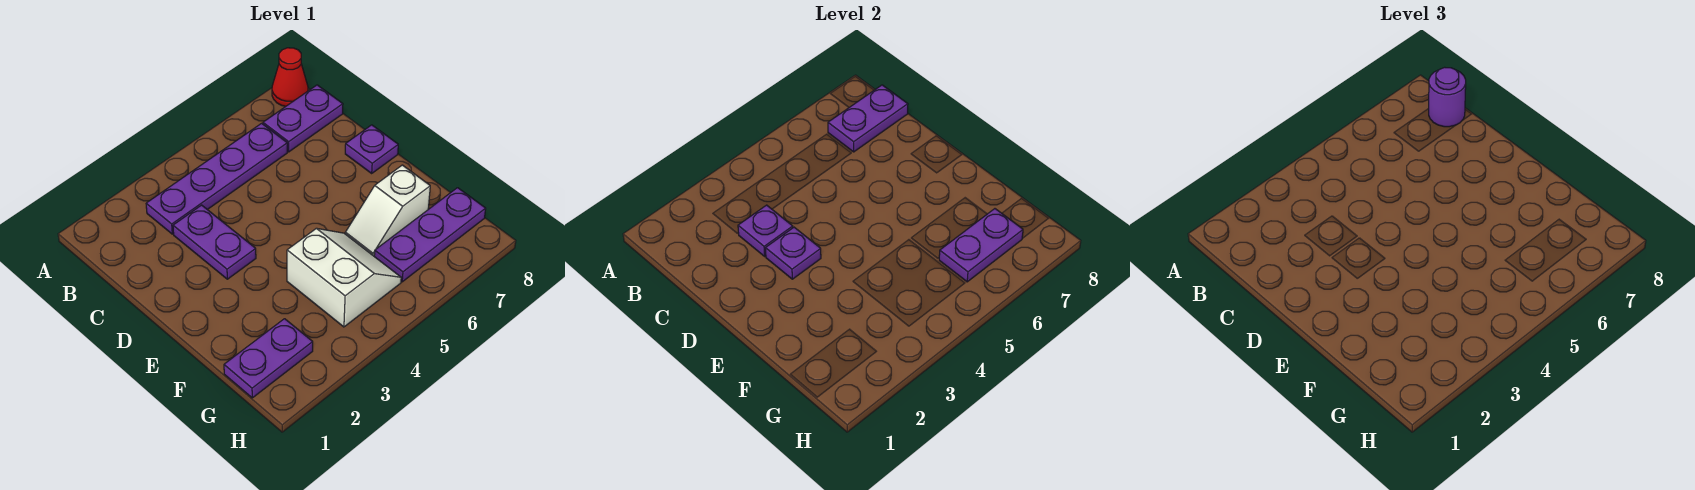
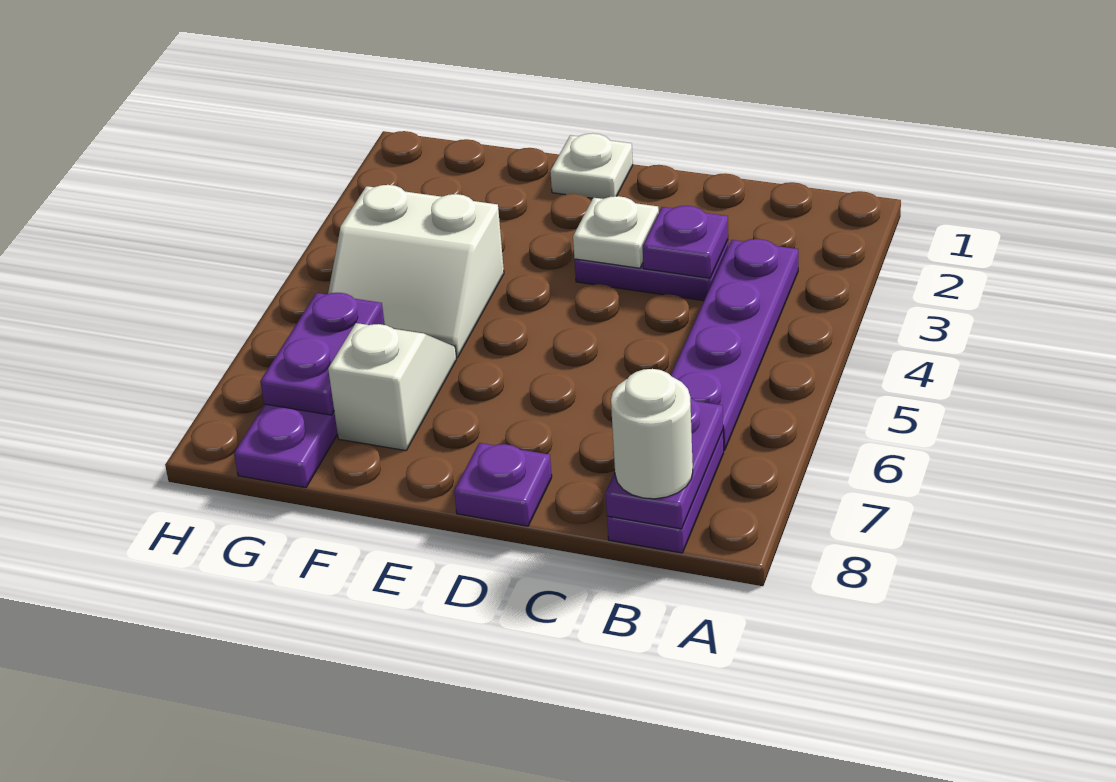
red cone A8 level 1 -> none
purple round brick B8 level 3 -> white round brick B8 level 3
purple plate D3 level 2 -> white plate D3 level 2
none -> white plate E1 level 1
purple plate G1:G2 level 1 -> none

